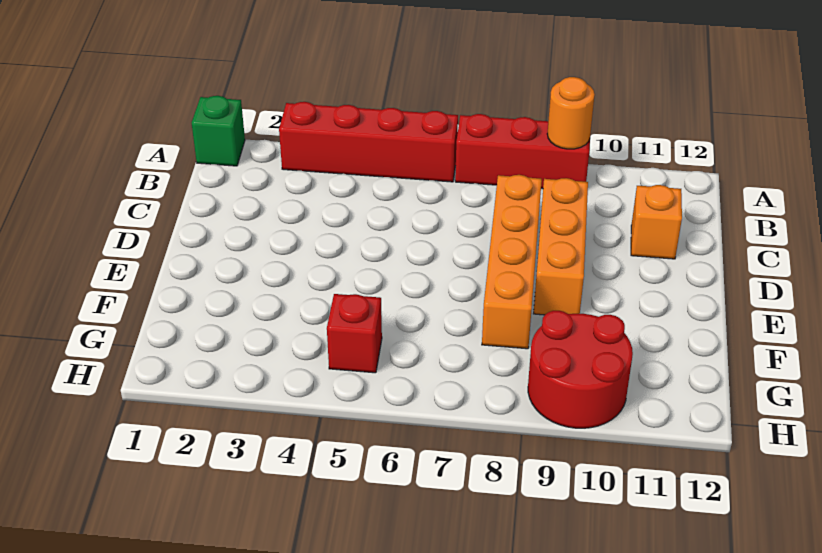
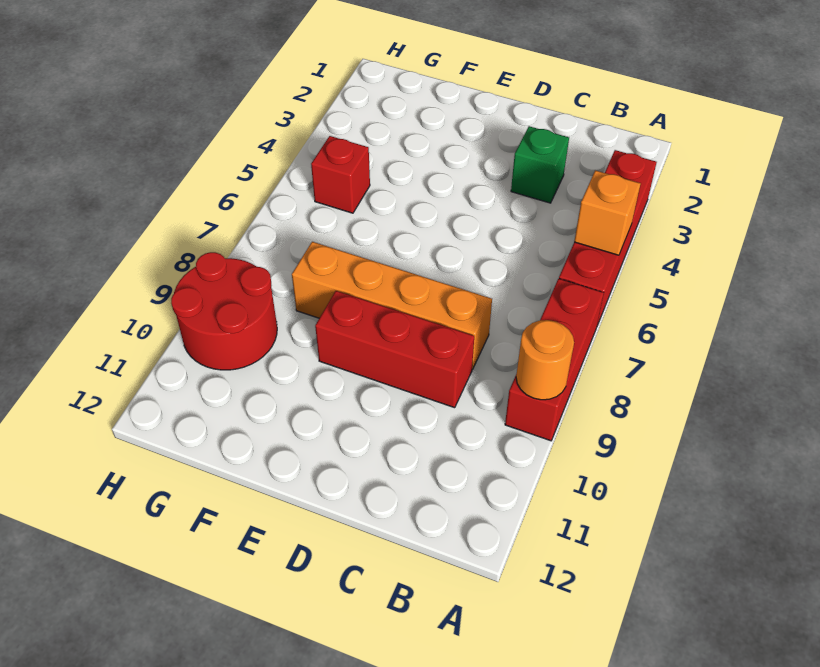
green brick A1 level 1 -> green brick C3 level 1
orange brick C9:E9 level 1 -> red brick C9:E9 level 1
orange brick C11 level 1 -> orange brick A5 level 2

